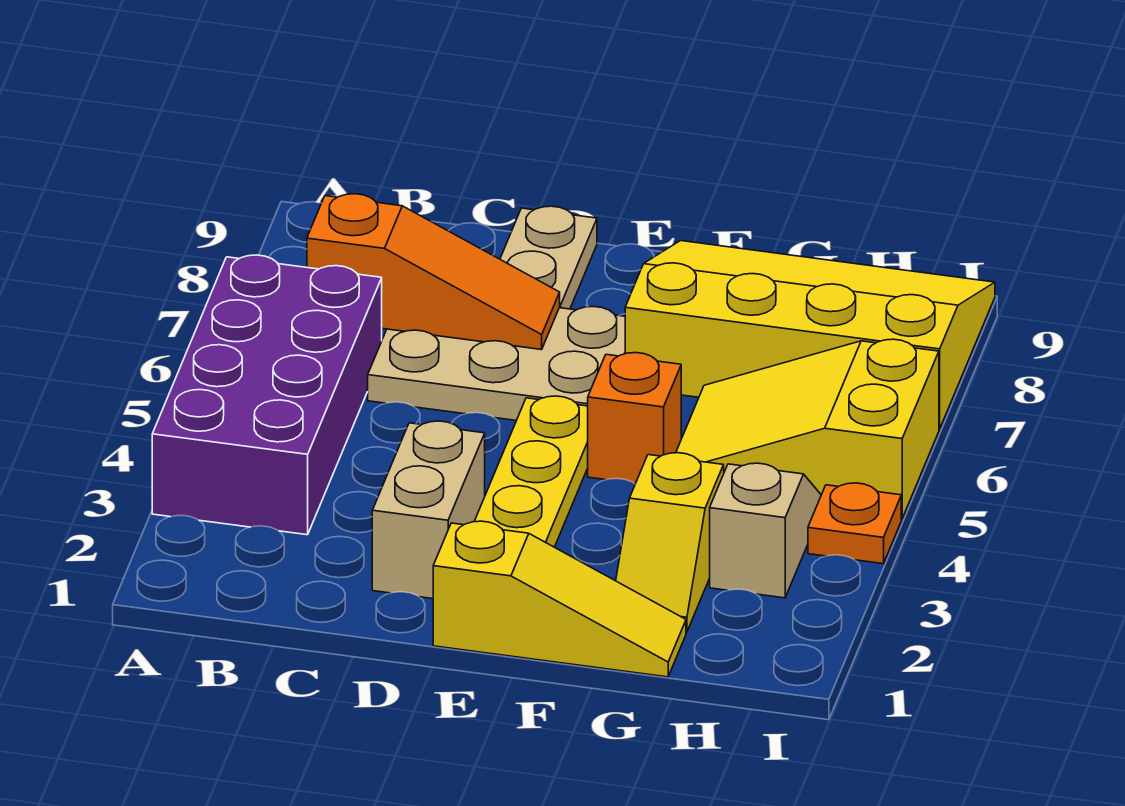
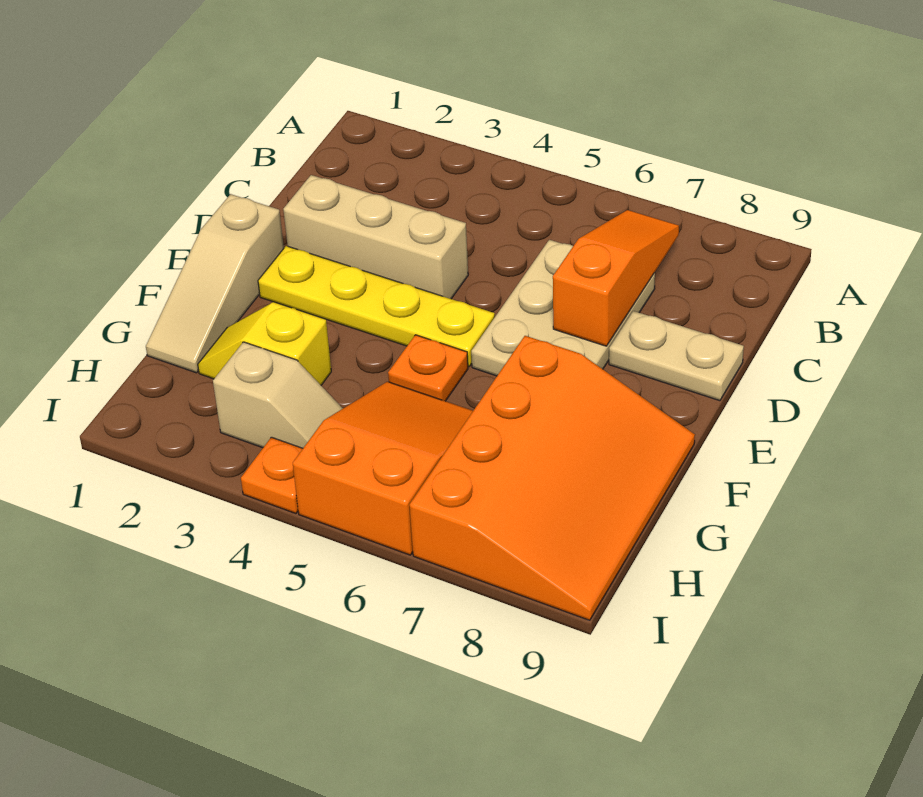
purple brick A3:B6 level 1 -> none
orange slope B7:D7 level 2 top B -> orange slope B7:D7 level 2 top D
tan brick D2:D3 level 1 -> tan brick D2:D4 level 1
yellow slope E1:G1 level 1 top E -> tan slope E1:G1 level 1 top E
orange brick F5 level 1 -> orange plate F5 level 1
yellow slope F7:I9 level 1 top 7 -> orange slope F7:I9 level 1 top 7
yellow slope G5:I6 level 1 top I -> orange slope G5:I6 level 1 top I

